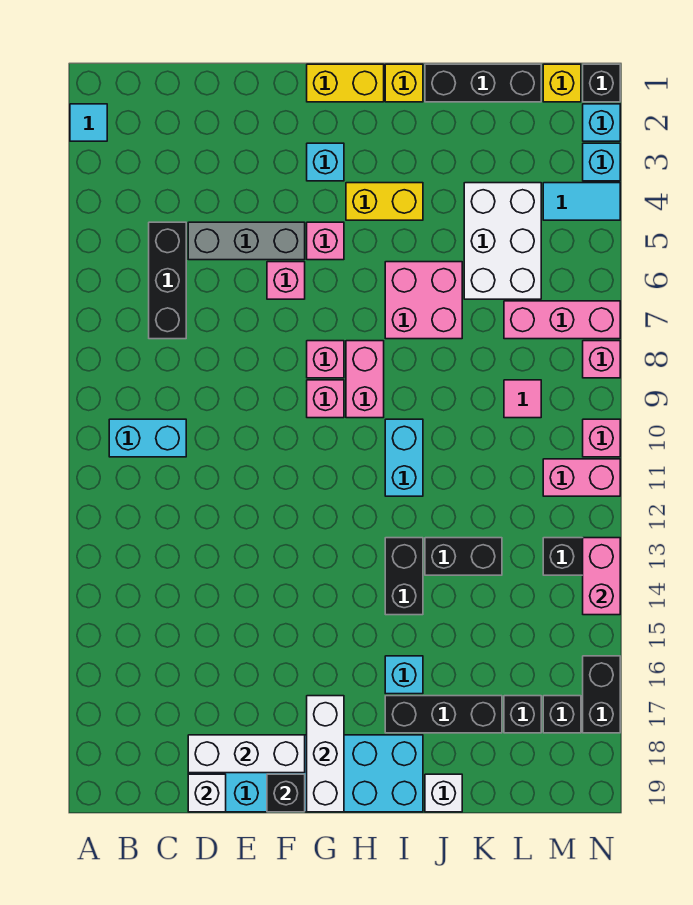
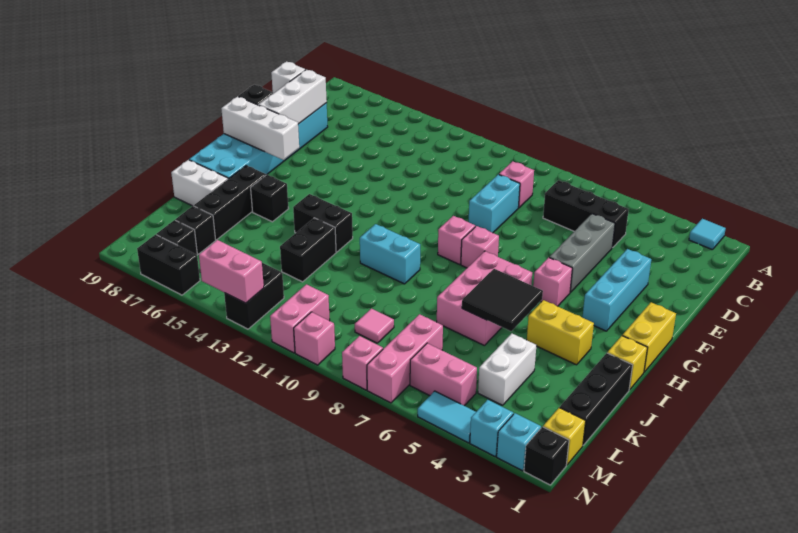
cyan brick B10:C10 level 1 -> cyan brick D9:E9 level 1
pink brick F6 level 1 -> pink brick C9 level 1
cyan brick G3 level 1 -> cyan brick E3:G3 level 1
yellow brick H4:I4 level 1 -> yellow brick I3:I4 level 1
pink brick H8:H9 level 1 -> pink brick M5:M6 level 1
none -> black tile I5:J6 level 2
pink brick I6:J7 level 1 -> pink brick H6:J7 level 1
cyan brick I16 level 1 -> black brick I16 level 1
white brick J19 level 1 -> white brick J18:J19 level 1
white brick K4:L6 level 1 -> white brick K4:L4 level 1
cyan tile M4:N4 level 1 -> cyan tile N4:N5 level 1

